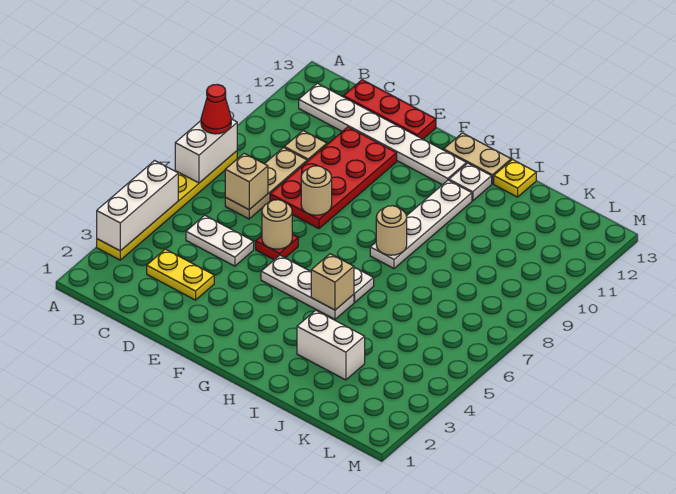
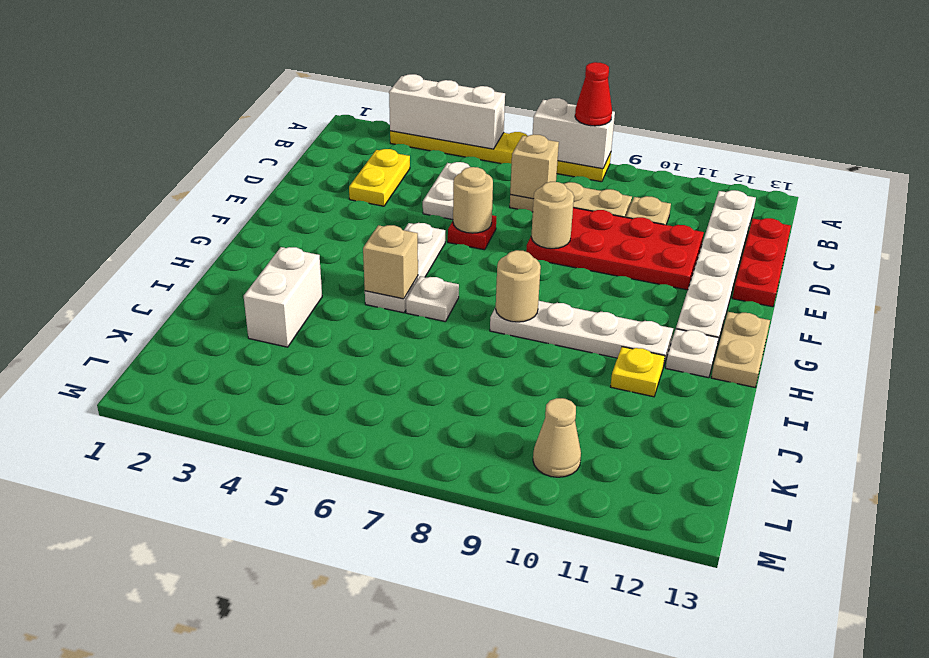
yellow plate I13 level 1 -> yellow plate I11 level 1
none -> tan cone L10 level 1

